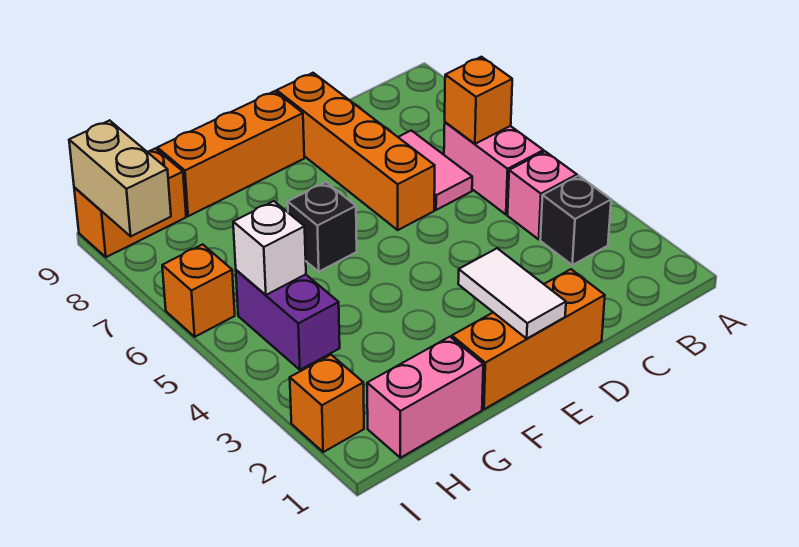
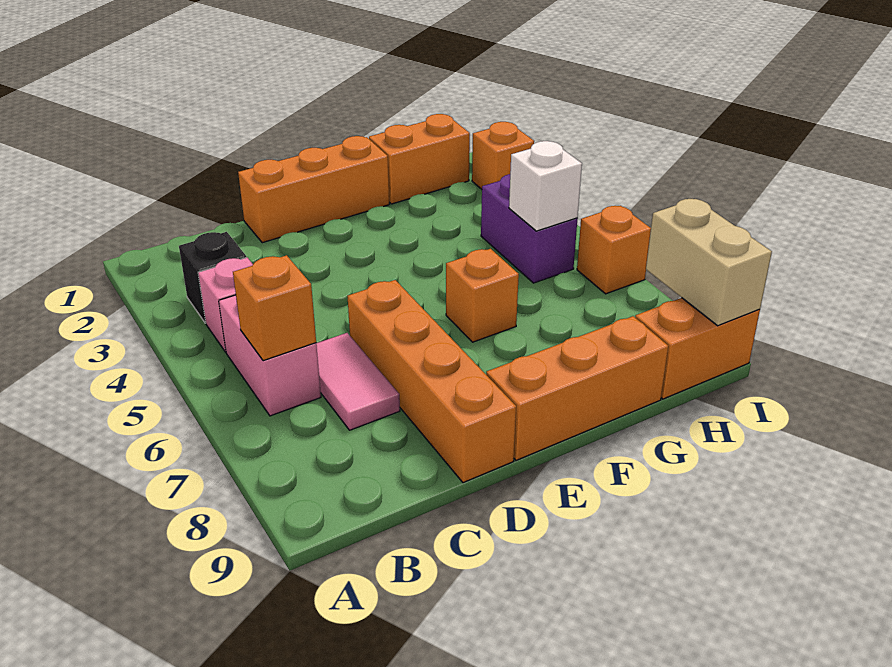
white tile E1:E2 level 2 -> none
black brick F6 level 1 -> orange brick F6 level 1
pink brick G1:H1 level 1 -> orange brick G1:H1 level 1

